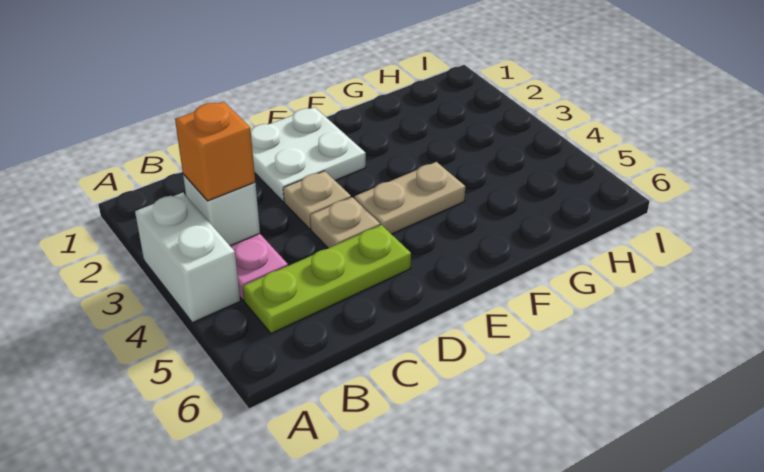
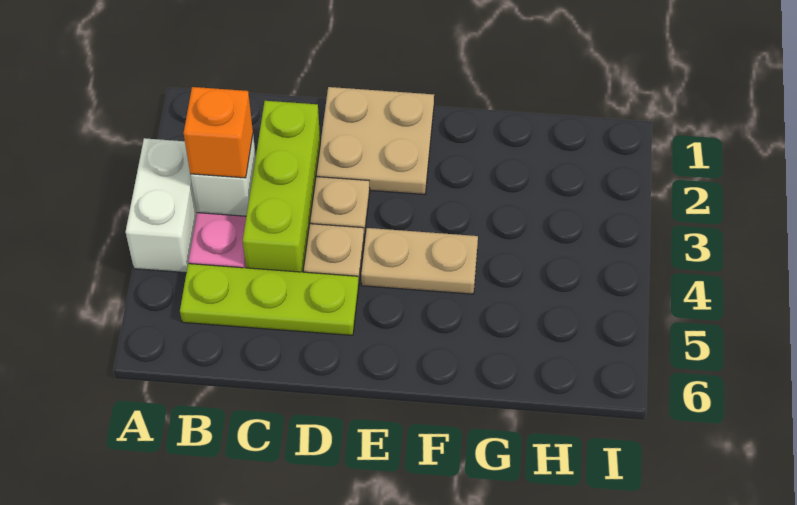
none -> lime brick C2:C4 level 1
white plate D1:E2 level 1 -> tan plate D1:E2 level 1

